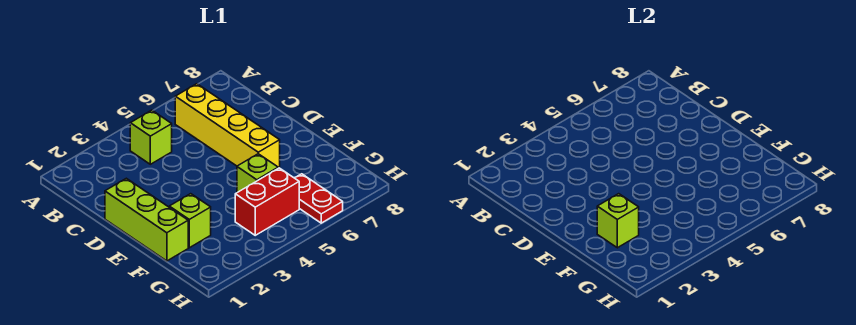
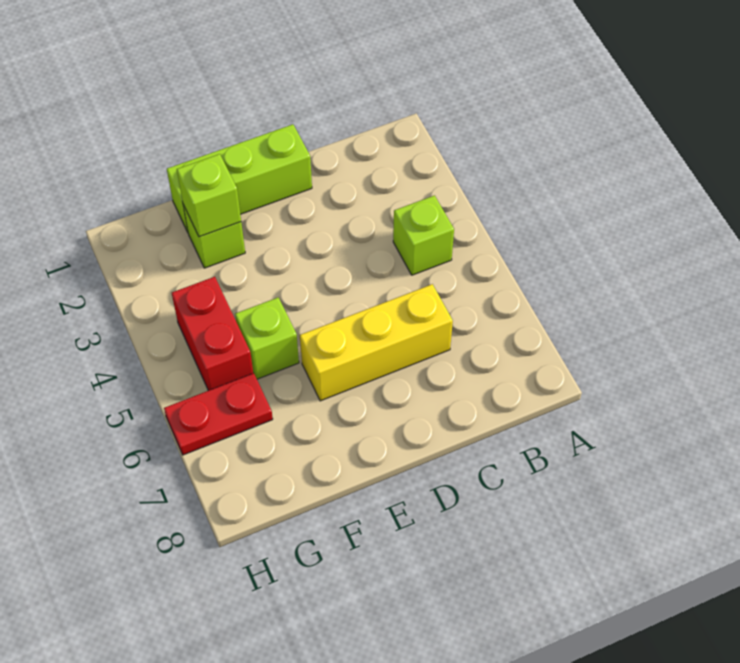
yellow brick B6:E6 level 1 -> yellow brick C6:E6 level 1

